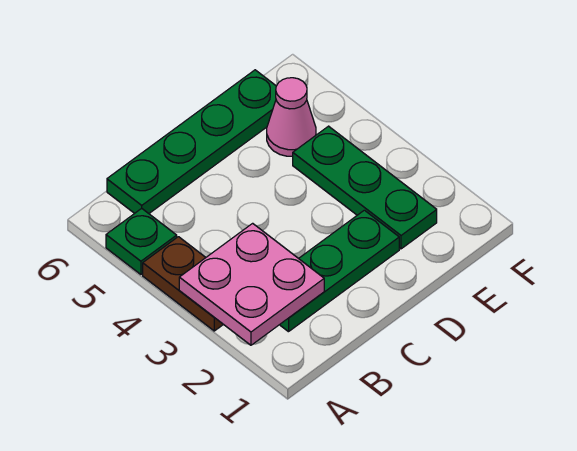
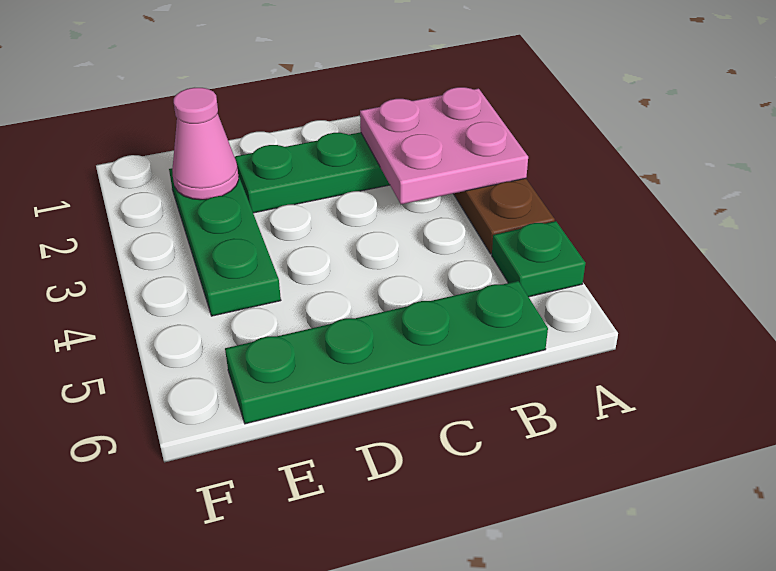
pink cone E5 level 1 -> pink cone E2 level 2

